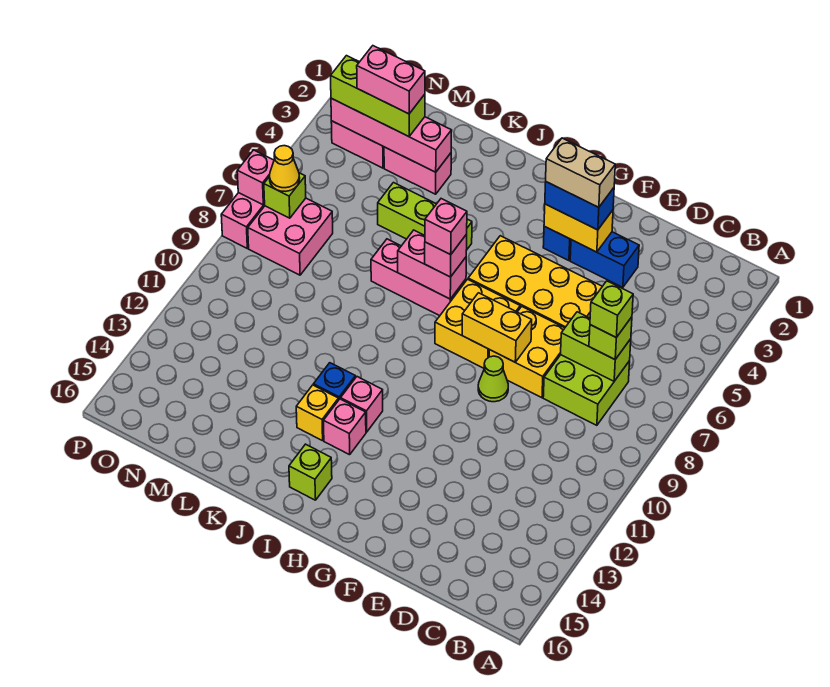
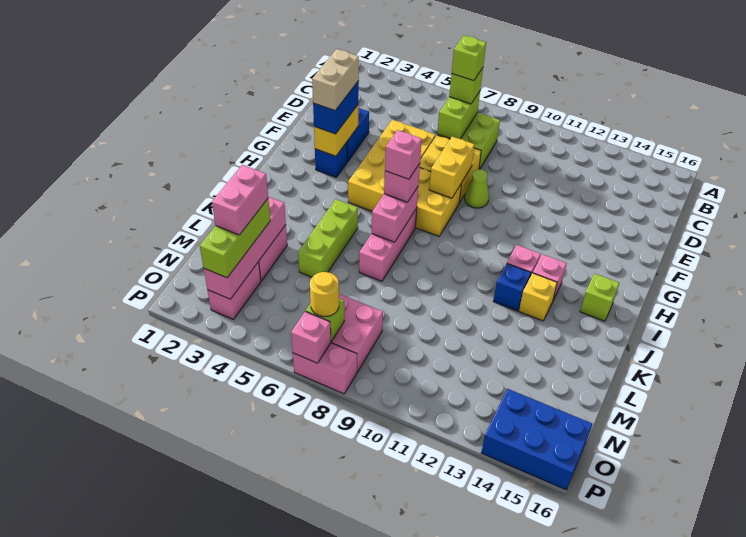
yellow cone O7 level 3 -> yellow round brick O7 level 3
none -> blue brick O14:P16 level 1

